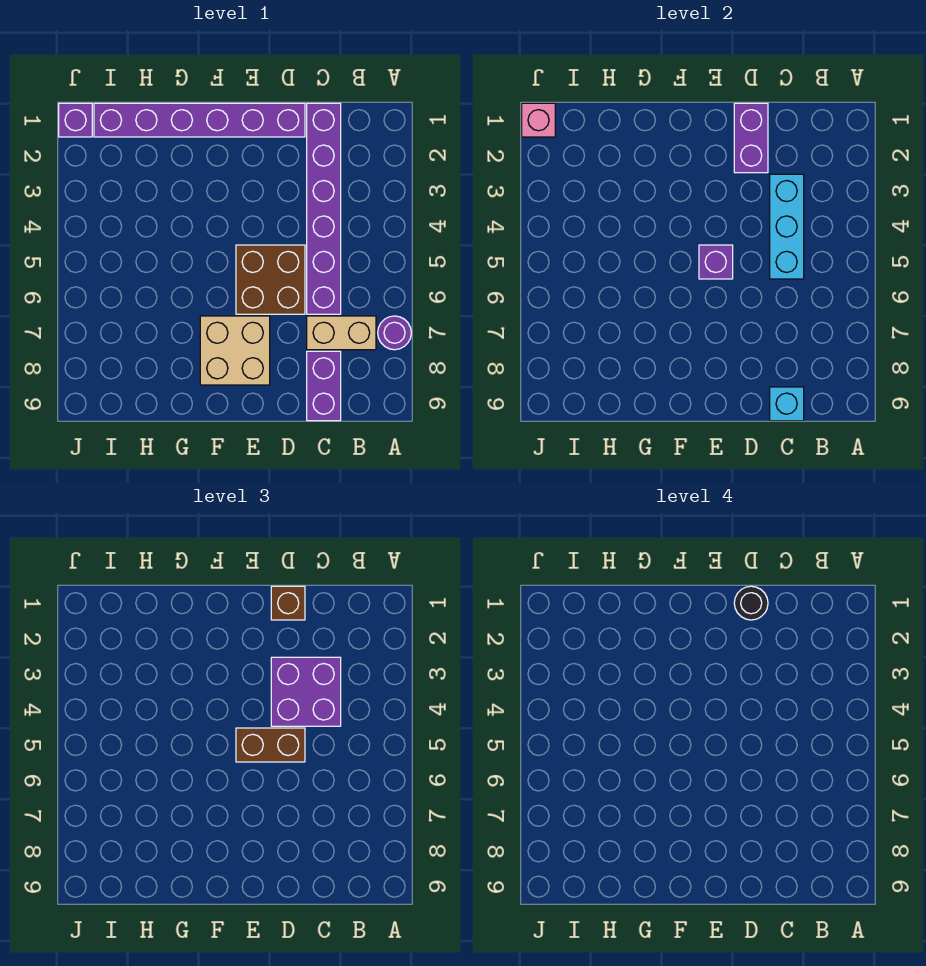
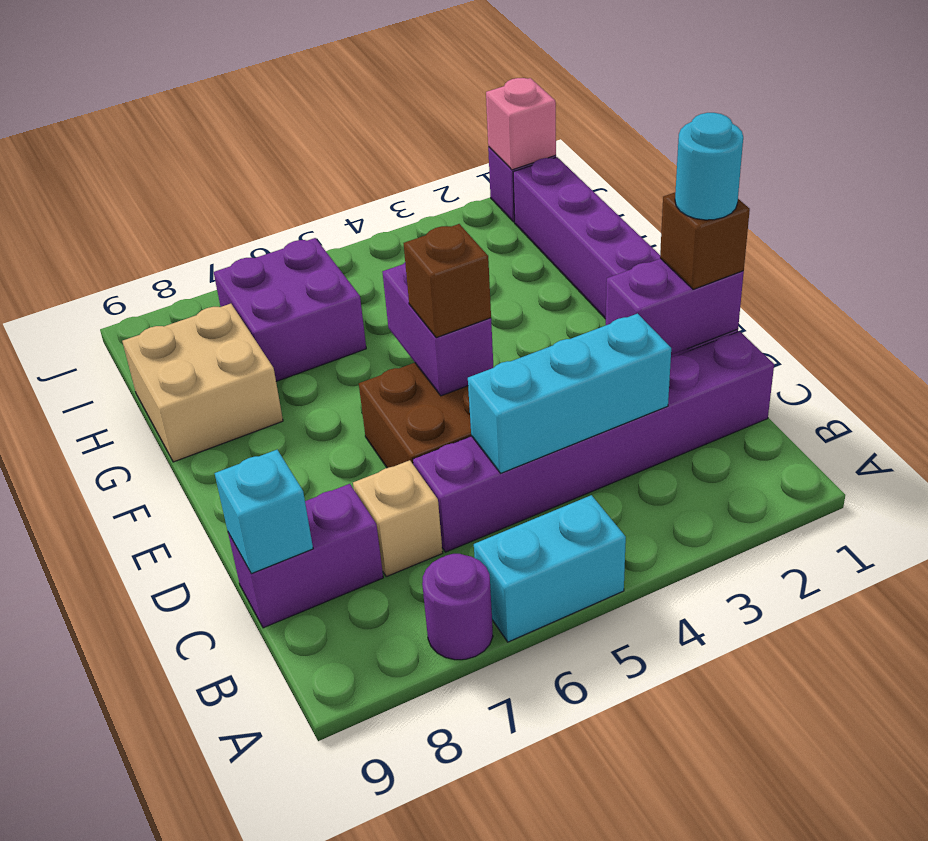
none -> cyan brick A5:A6 level 1
tan brick B7:C7 level 1 -> tan brick C7 level 1
purple brick C3:D4 level 3 -> purple brick H6:I7 level 1
black round brick D1 level 4 -> cyan round brick D1 level 4
brown brick D5:E5 level 3 -> brown brick E5 level 3
purple brick E5 level 2 -> purple brick E5:F5 level 2
tan brick E7:F8 level 1 -> tan brick G8:H9 level 1

